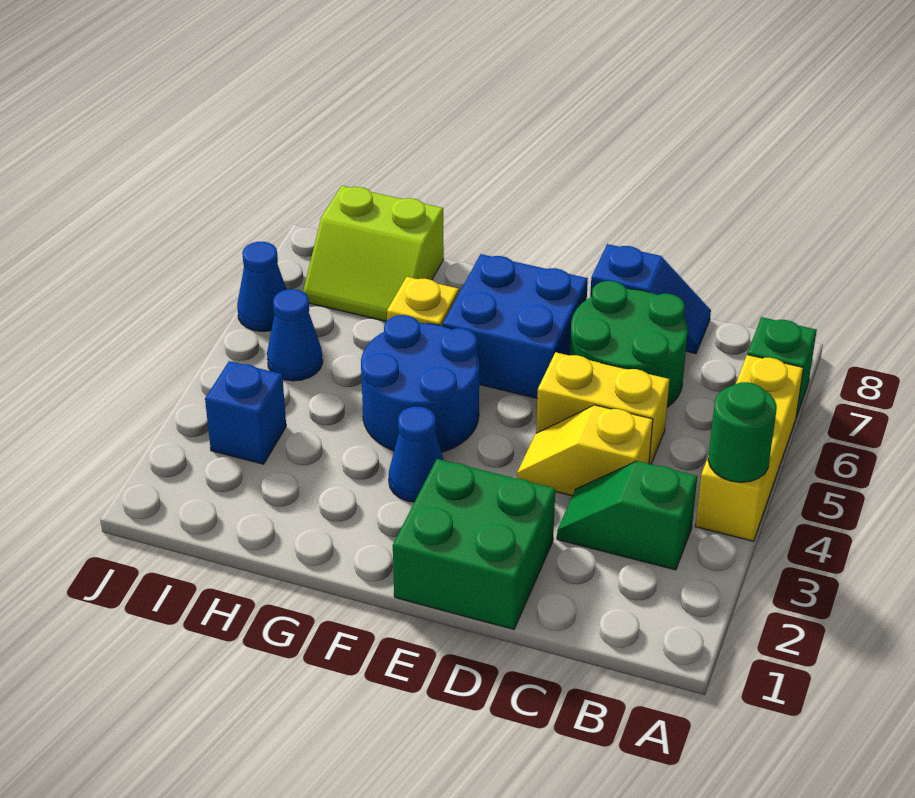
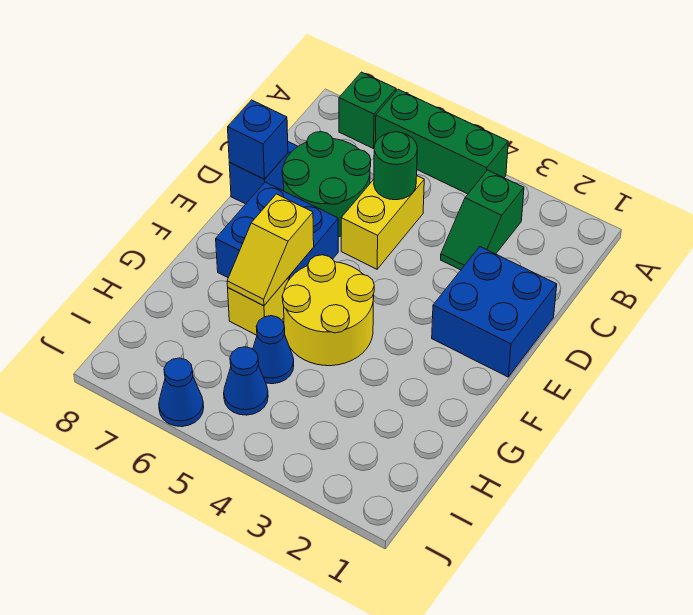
yellow brick A4:A6 level 1 -> green brick A4:A6 level 1
green round brick A4 level 2 -> green round brick C5 level 2
yellow slope C4:D4 level 1 top C -> yellow slope F6:G6 level 2 top F
green brick D1:E2 level 1 -> blue brick D1:E2 level 1
blue cone F3 level 1 -> blue cone H5 level 1
blue round brick F4:G5 level 1 -> yellow round brick F4:G5 level 1
lime slope H7:I8 level 1 top 8 -> none
blue brick I3 level 1 -> blue brick D8 level 2

